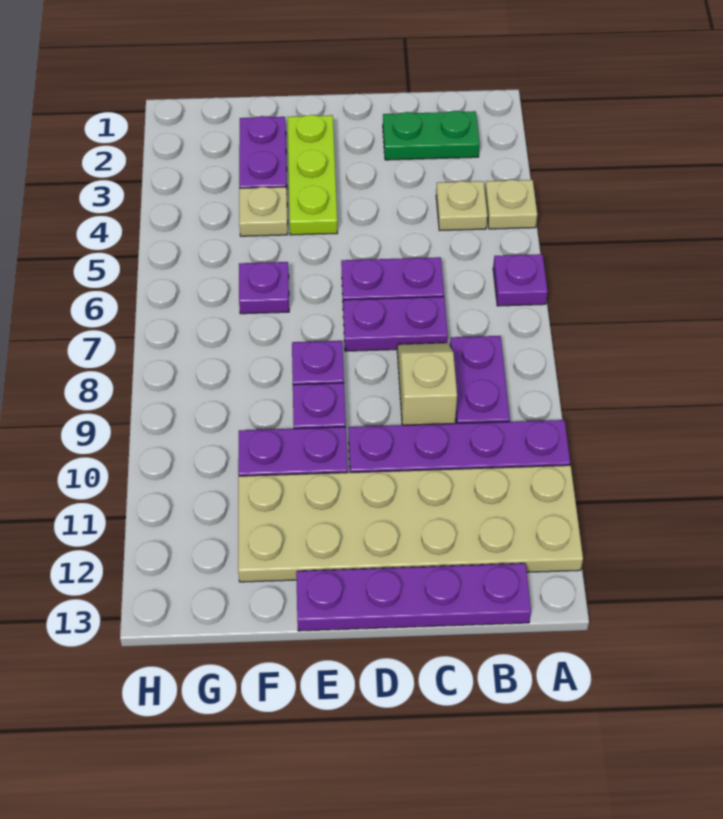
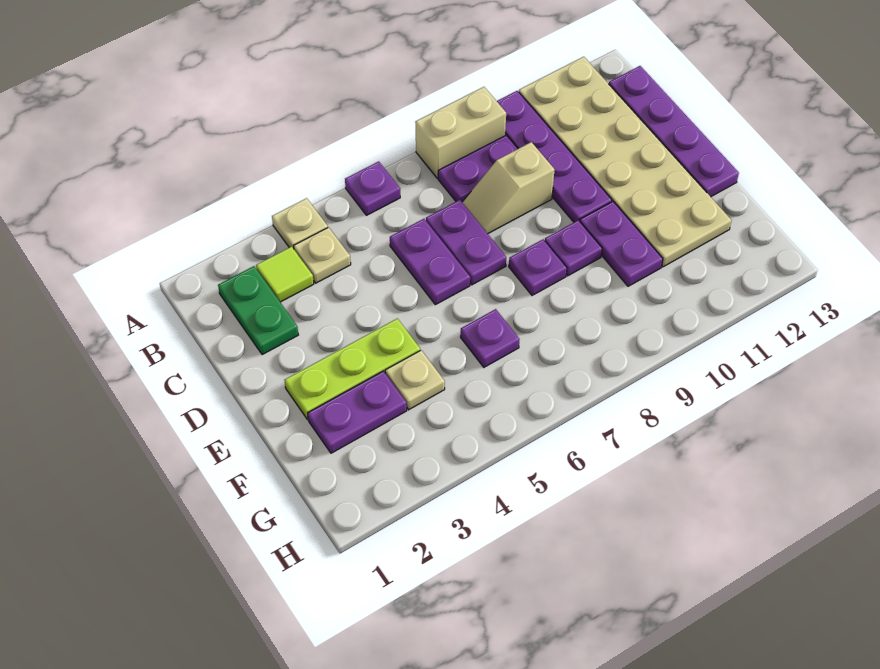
none -> tan brick A8:A9 level 1
none -> lime tile B3 level 1

